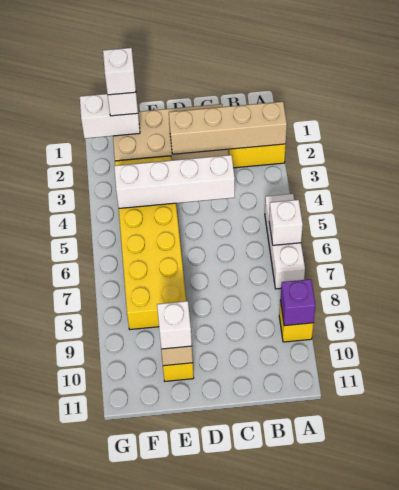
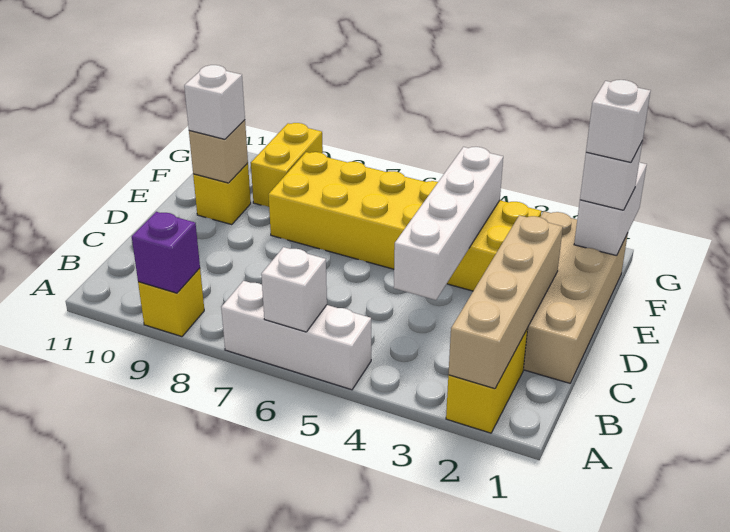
none -> yellow brick F9:G9 level 1

